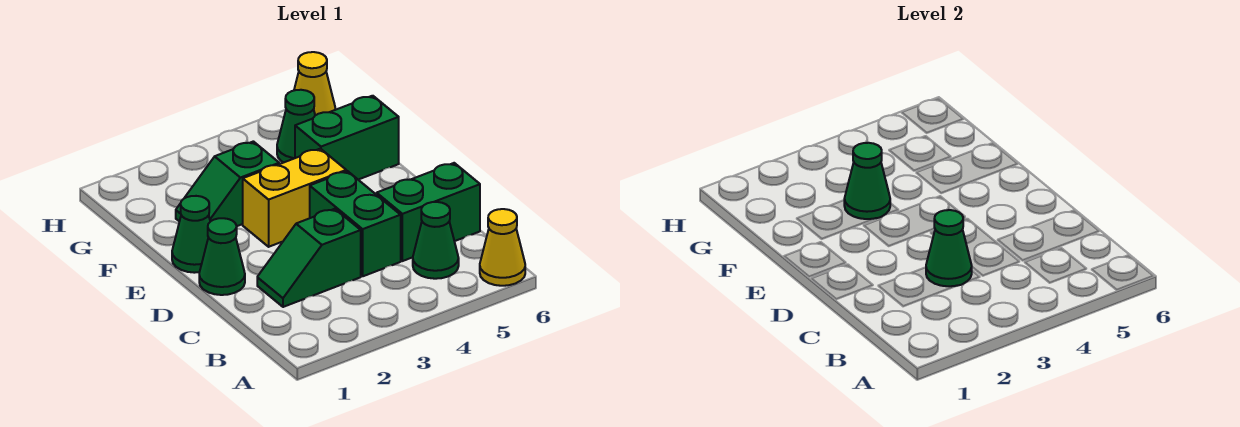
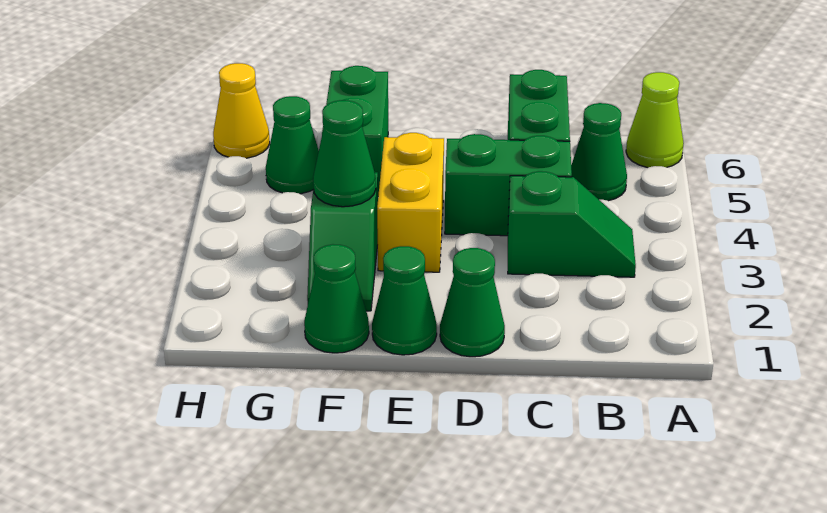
yellow cone A6 level 1 -> lime cone A6 level 1
green slope C2:C3 level 1 top 3 -> green slope B3:C3 level 1 top C
green cone C3 level 2 -> green cone F1 level 1

